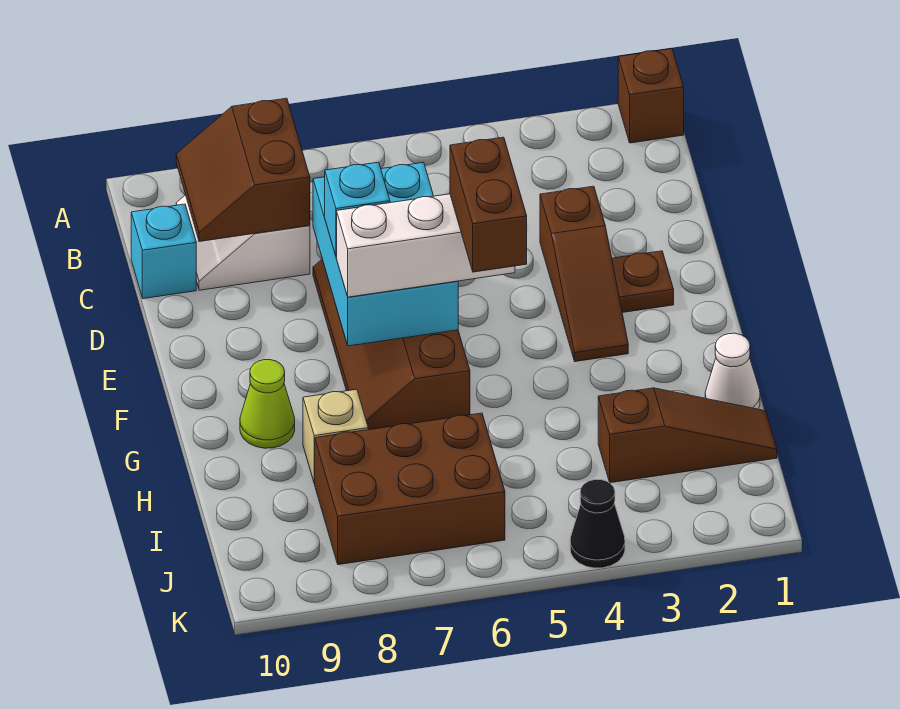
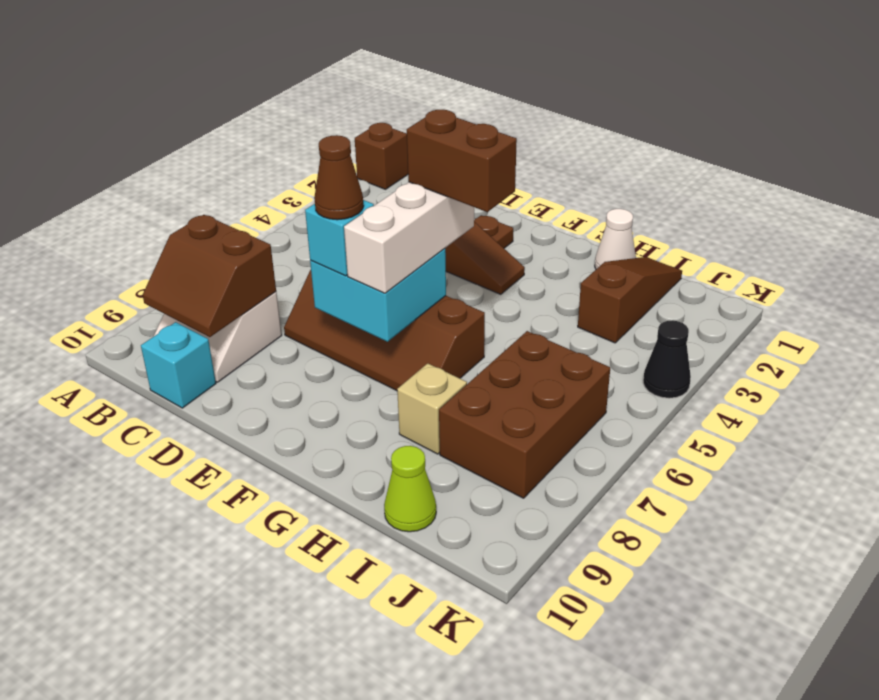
cyan brick D6:F7 level 2 -> cyan brick E6:F7 level 2
none -> brown cone E7 level 4
lime cone G9 level 1 -> lime cone I10 level 1

